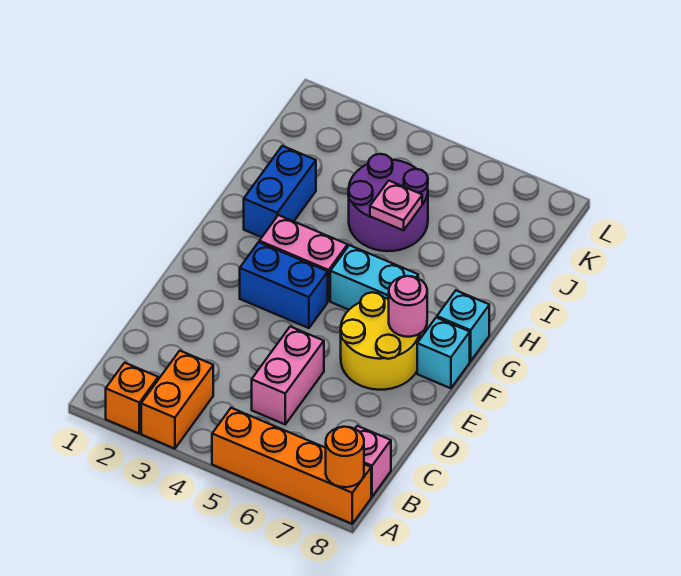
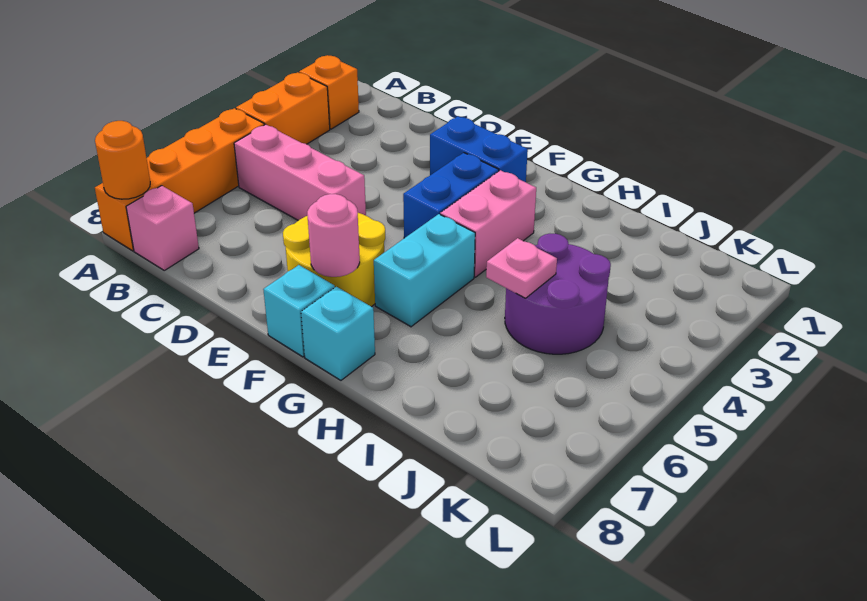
orange brick A3:B3 level 1 -> orange brick A3:A4 level 1
pink brick C5:D5 level 1 -> pink brick B5:D5 level 1
blue brick H2:I2 level 1 -> blue brick E2:F2 level 1

